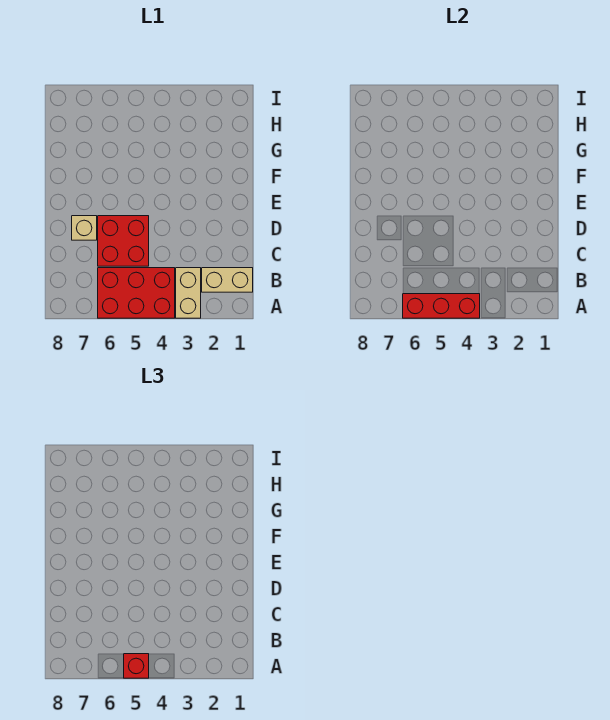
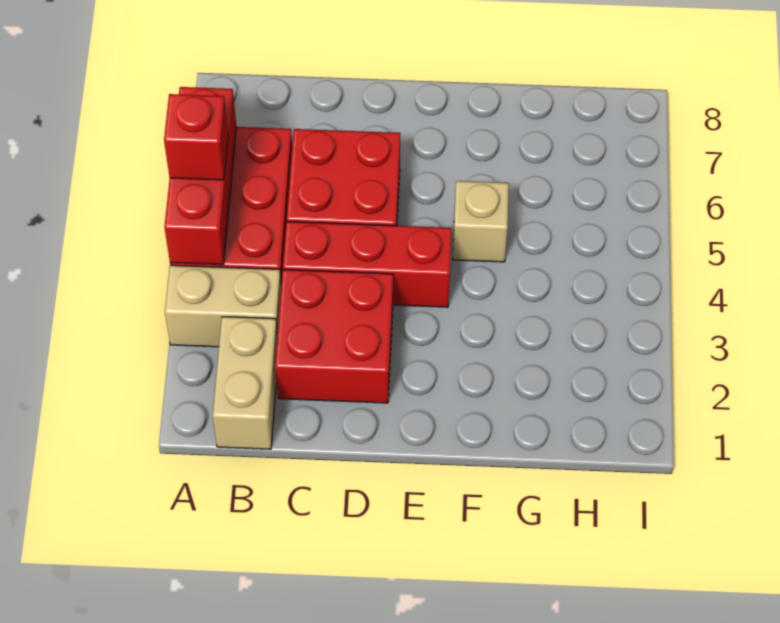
none -> red brick C2:D3 level 1
none -> red brick C4:E4 level 1
tan brick D7 level 1 -> tan brick F5 level 1

